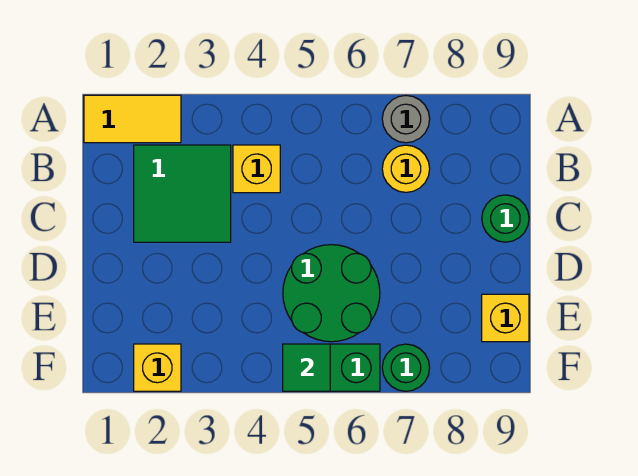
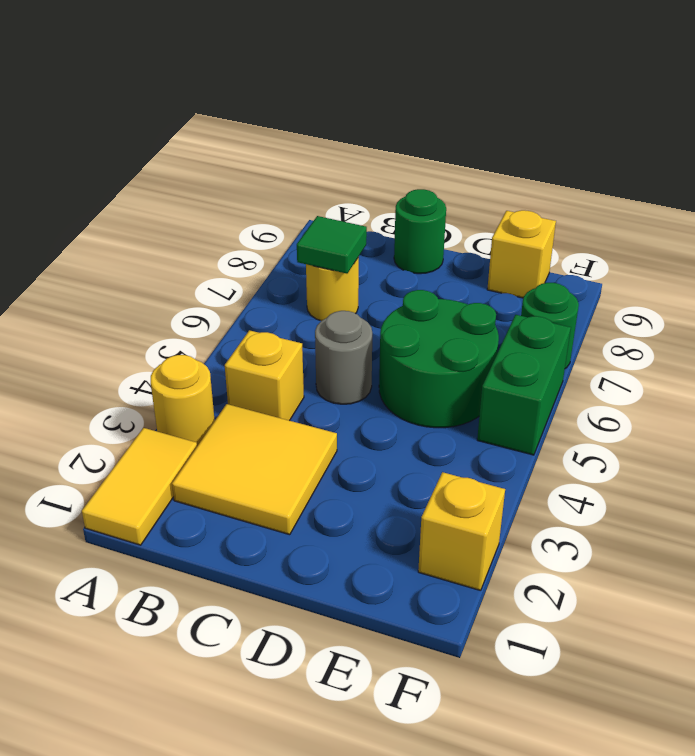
none -> yellow round brick A3 level 1
grey round brick A7 level 1 -> grey round brick C5 level 1
green tile B2:C3 level 1 -> yellow tile B2:C3 level 1
green tile F5 level 2 -> green tile B7 level 2

